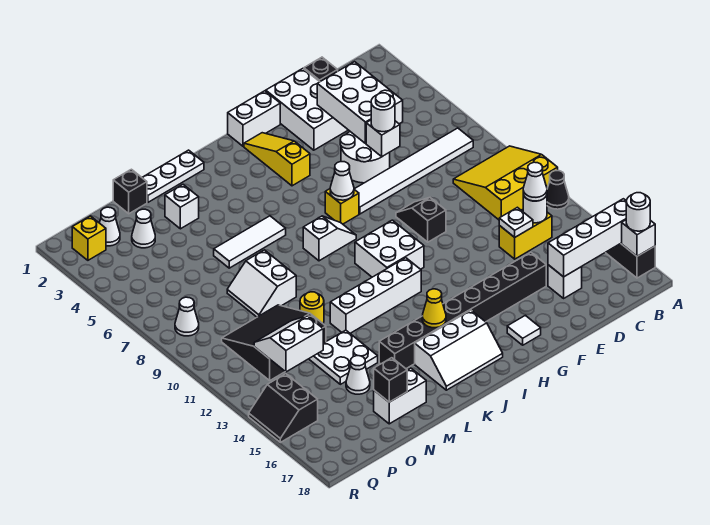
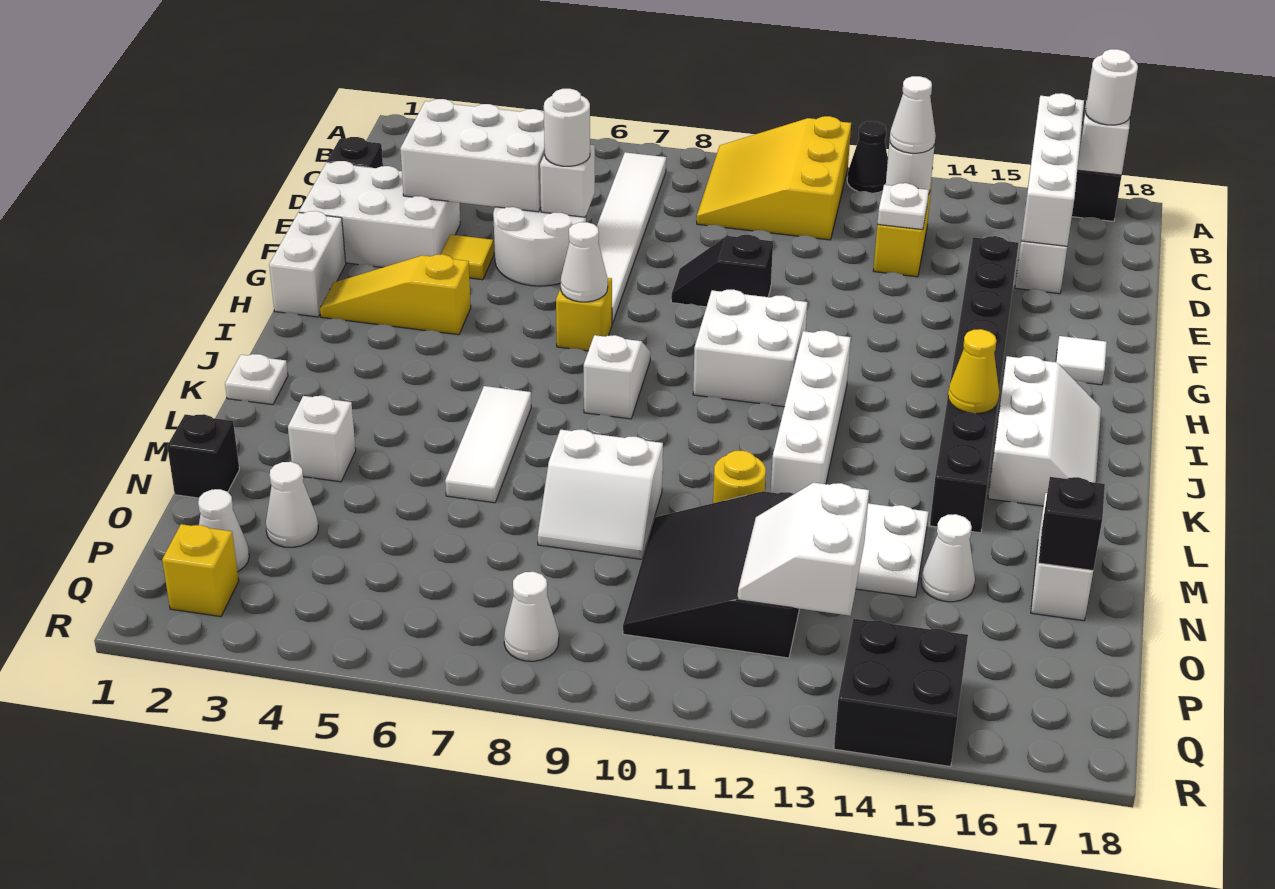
none -> yellow tile F4 level 1
white plate K1:M1 level 1 -> white plate K1 level 1
black slope Q14:R15 level 1 top Q -> black brick Q14:R15 level 1

